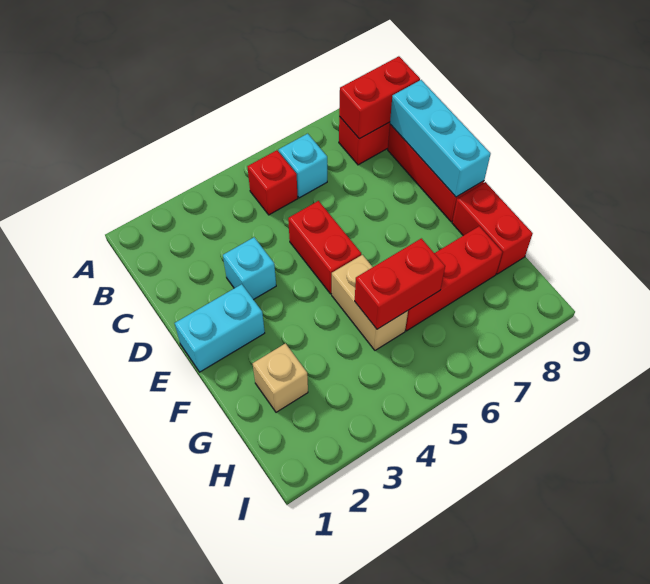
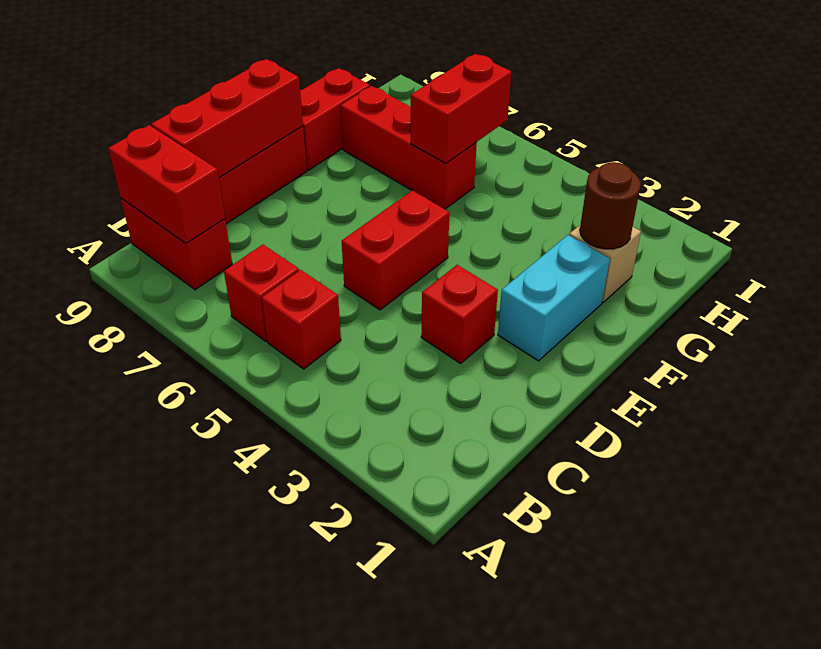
cyan brick B6 level 1 -> red brick B6 level 1
cyan brick C9:E9 level 2 -> red brick C9:E9 level 2
cyan brick D3 level 1 -> red brick D3 level 1
cyan brick E1:E2 level 1 -> cyan brick E2:F2 level 1
tan brick F5:G5 level 1 -> none
none -> brown round brick G2 level 2
red brick G5:G6 level 2 -> red brick G6:H6 level 2

